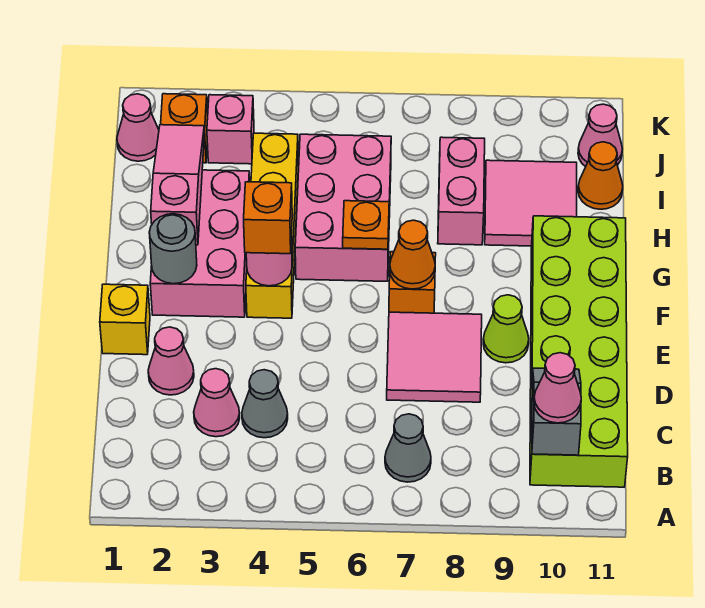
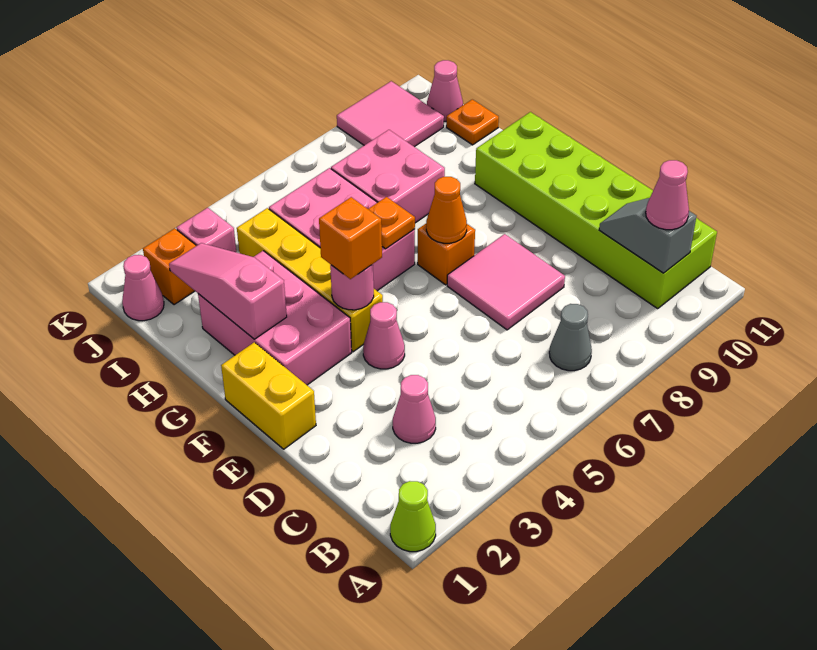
grey cone C4 level 1 -> none
pink cone D2 level 1 -> pink cone E4 level 1
yellow brick E1 level 1 -> yellow brick E1:F1 level 1
lime cone E9 level 1 -> lime cone A1 level 1
grey round brick F2 level 2 -> none
pink brick H8:I8 level 1 -> pink brick H7:I8 level 1
pink tile H9:I10 level 1 -> pink tile J9:K10 level 1
orange cone I11 level 1 -> orange plate I11 level 1

